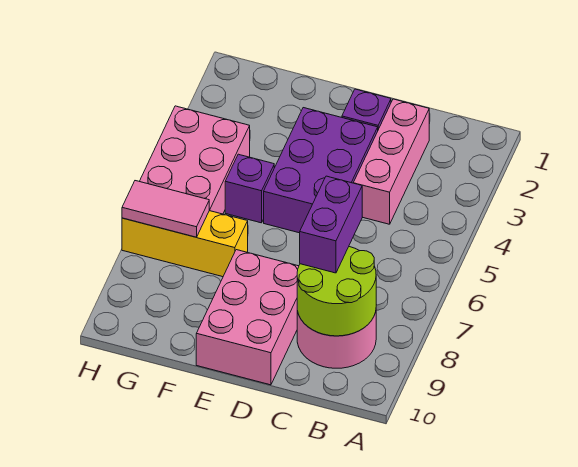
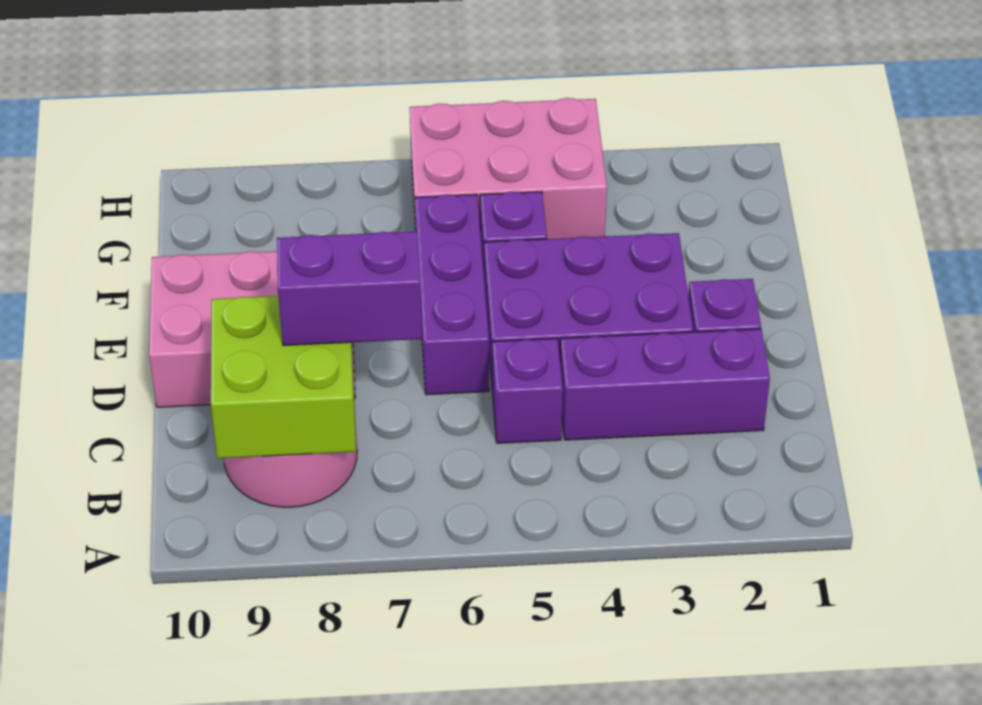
lime round brick B8:C9 level 2 -> lime brick B8:C9 level 2
pink brick C2:C4 level 1 -> purple brick C2:C4 level 1
none -> purple brick C5 level 1
none -> purple brick D6:F6 level 1
yellow brick F7:H7 level 1 -> none
pink tile G7:H7 level 2 -> none

